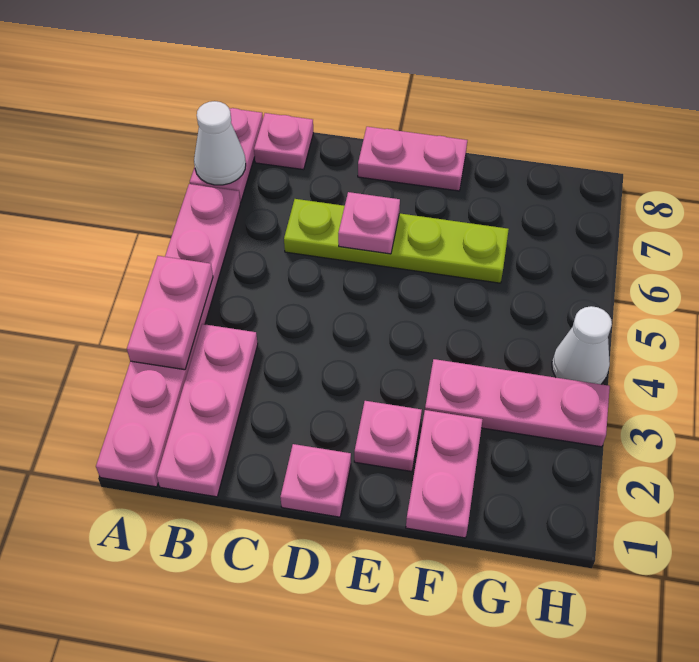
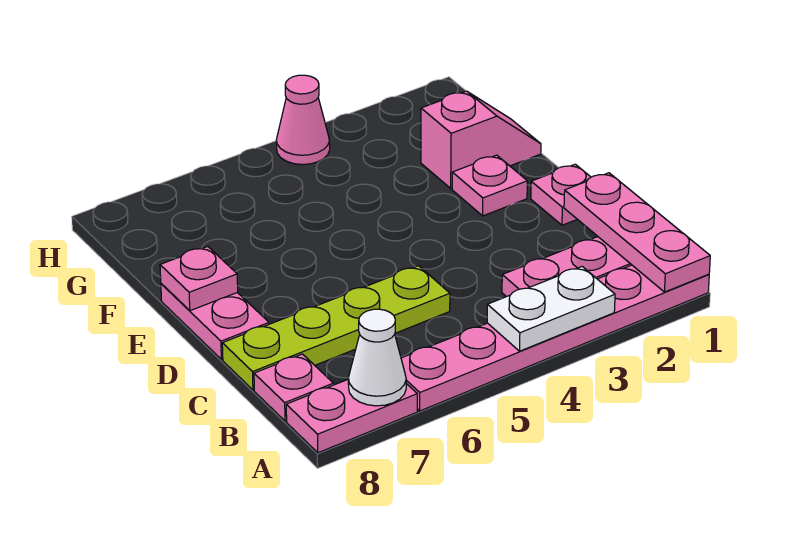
pink plate A3:A4 level 2 -> white plate A3:A4 level 2
lime plate C6:F6 level 1 -> lime plate C5:C8 level 1
pink plate D6 level 2 -> pink plate E8 level 2
pink plate F1:F2 level 1 -> pink slope F1:F2 level 1 top 2
pink plate F3:H3 level 1 -> pink plate A1:C1 level 2
white cone H4 level 1 -> pink cone H4 level 1

